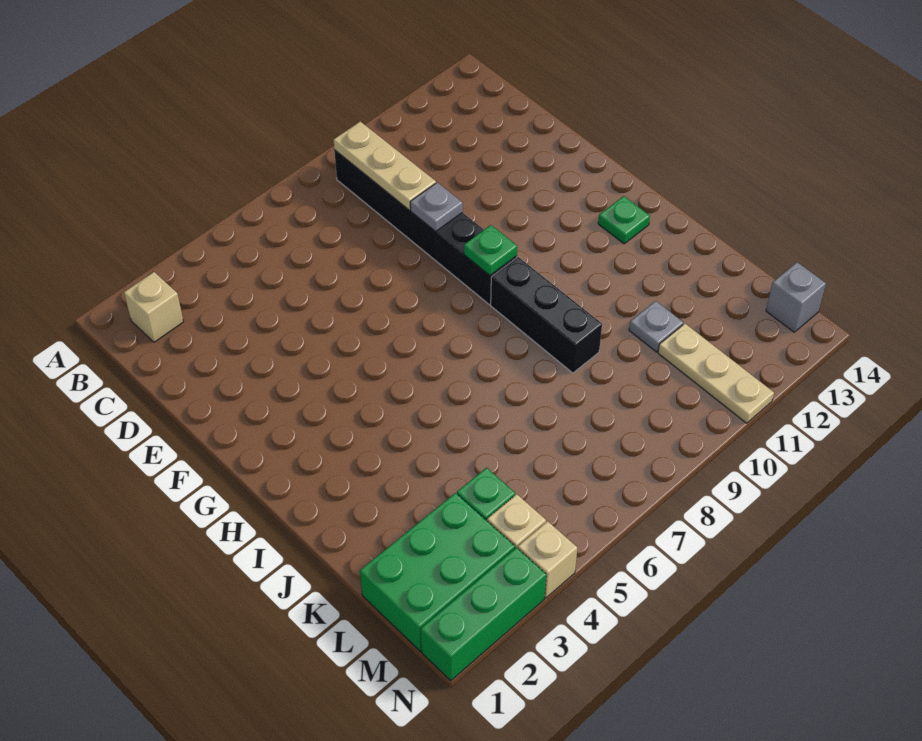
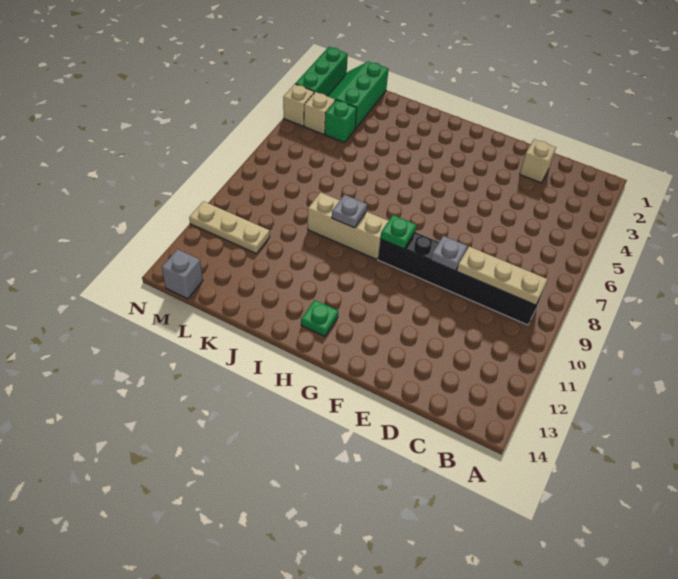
tan brick B2 level 1 -> tan brick D2 level 1
black brick H9:J9 level 1 -> tan brick H9:J9 level 1
grey plate K11 level 1 -> grey plate I9 level 2
green brick L1:M3 level 1 -> green slope L1:M3 level 1 top L

